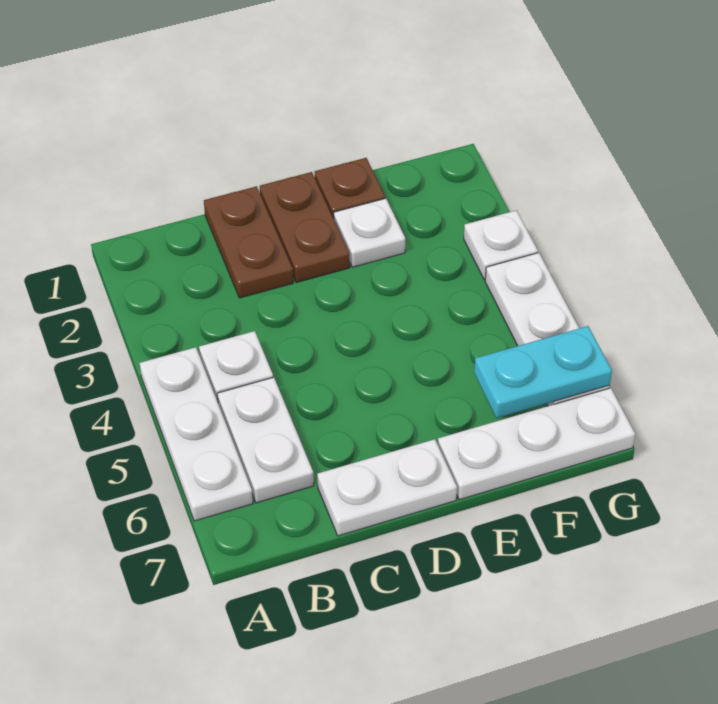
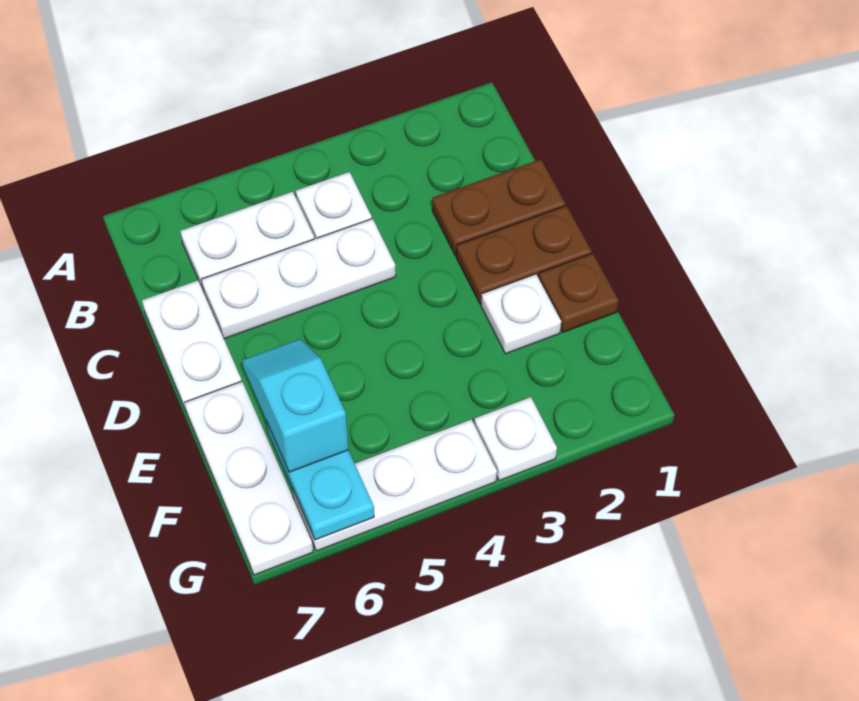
white plate A4:A6 level 1 -> white plate C4:C6 level 1
none -> cyan slope E6:F6 level 3 top F

